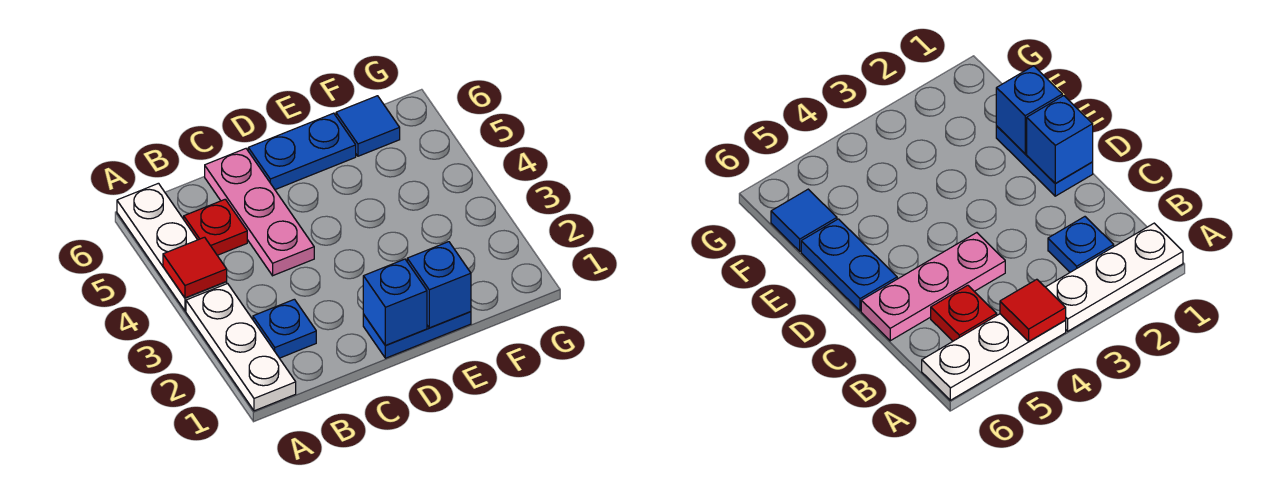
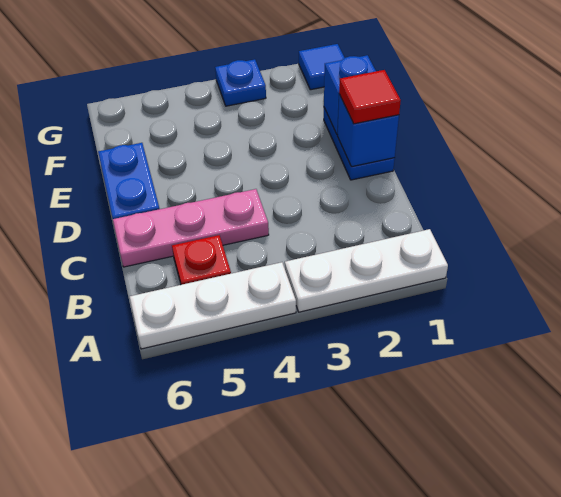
red tile A4 level 2 -> red tile D1 level 3
blue plate B2 level 1 -> blue plate G3 level 1
blue tile F6 level 1 -> blue tile G1 level 1

